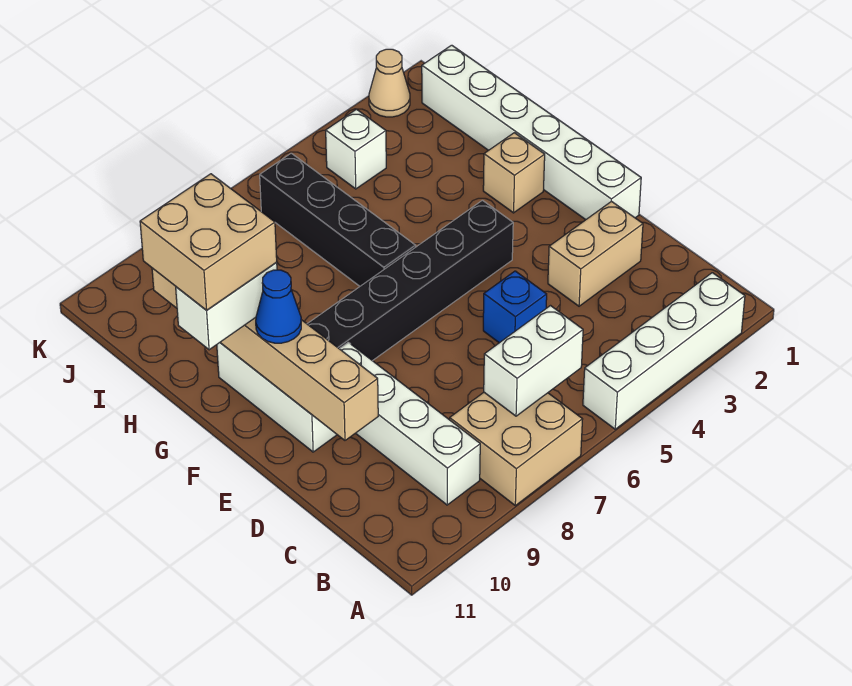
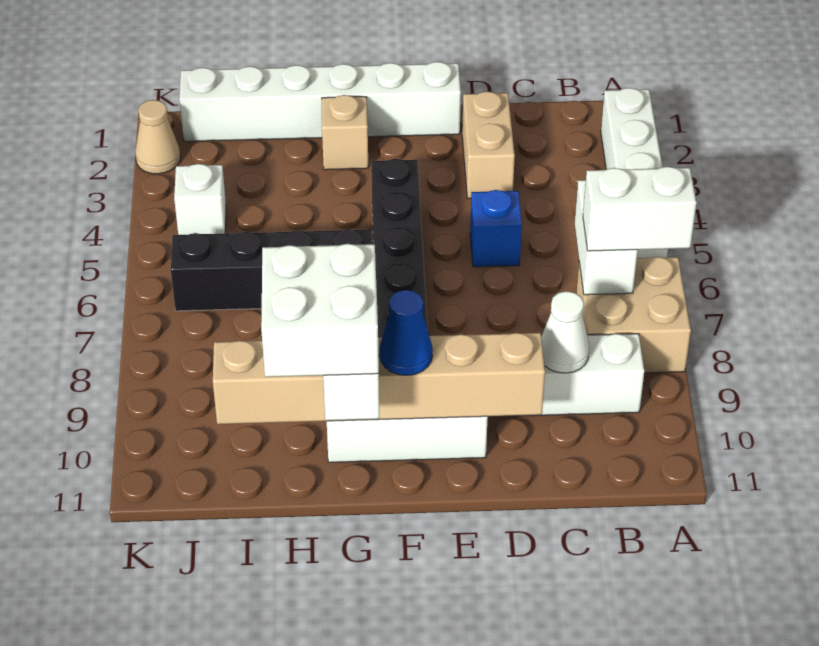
none -> white brick A7:B7 level 3
none -> white cone C9 level 2
tan brick G10:H11 level 4 -> white brick G10:H11 level 4

